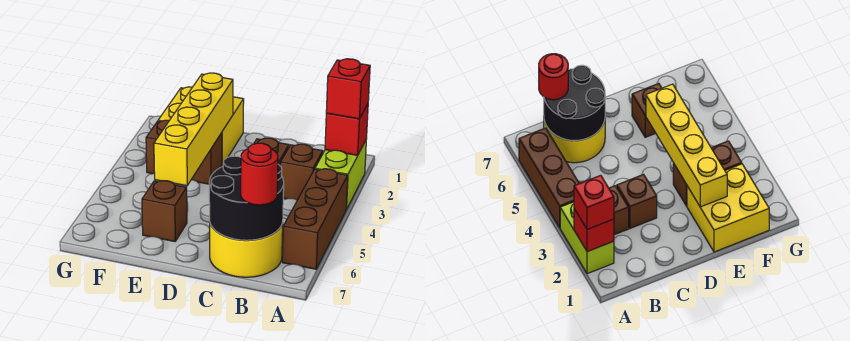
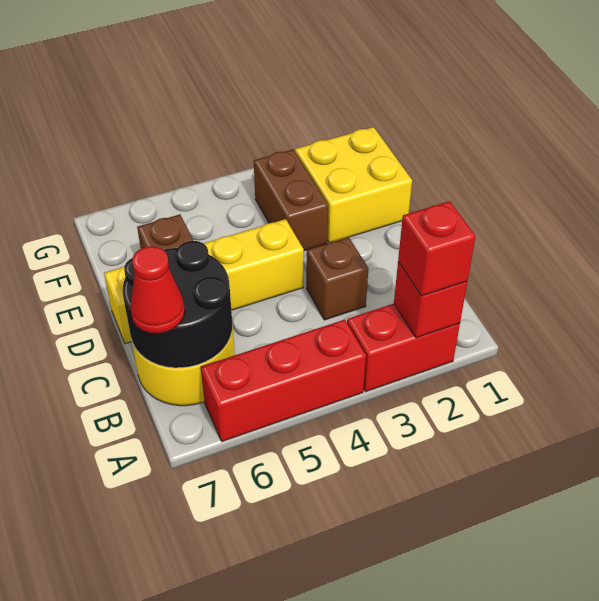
lime brick A2:A3 level 1 -> red brick A2:A3 level 1
brown brick A4:A6 level 1 -> red brick A4:A6 level 1
brown brick B3 level 1 -> none
red round brick B7 level 3 -> red cone B7 level 3
yellow brick E2:E5 level 2 -> yellow brick D4:D7 level 1

